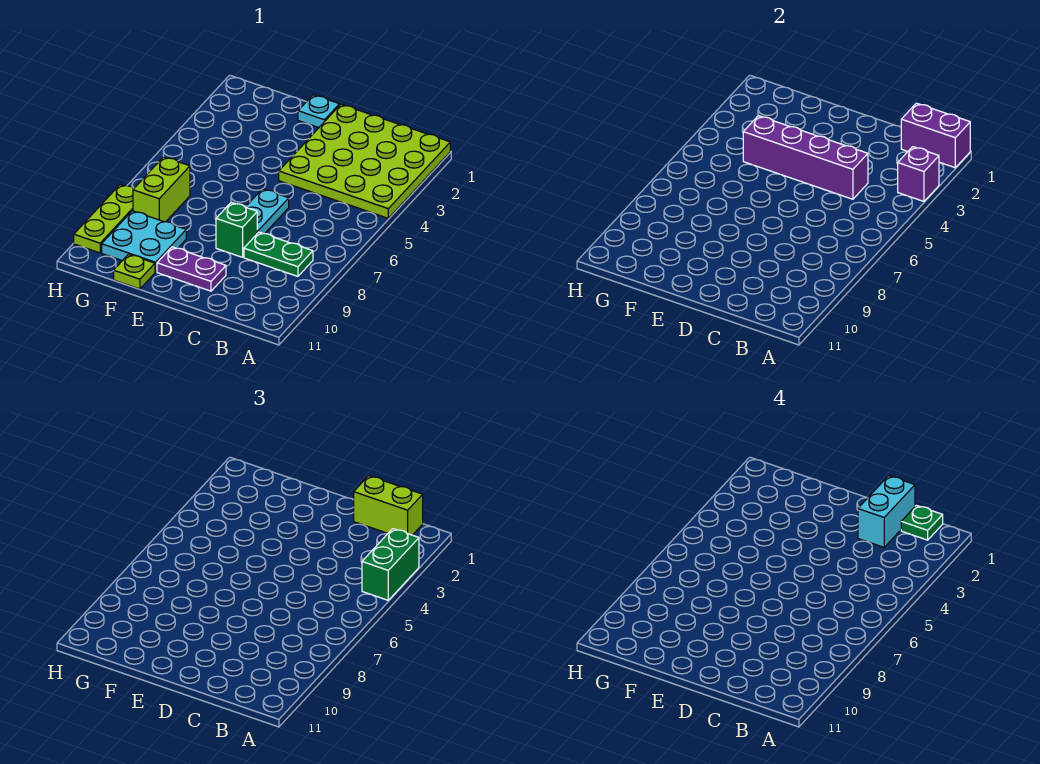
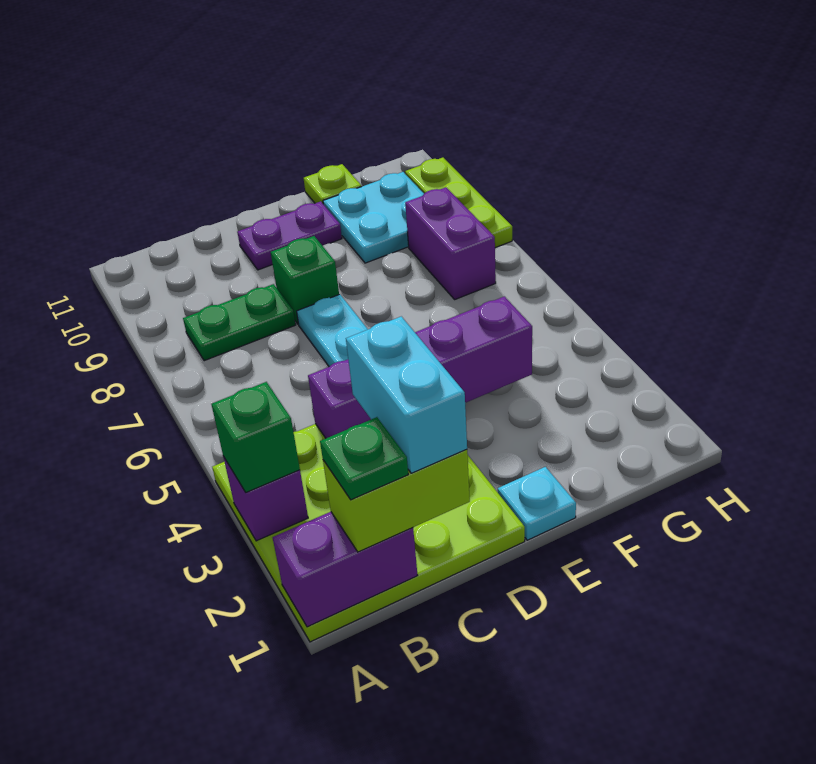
green brick A3:A4 level 3 -> green brick A3 level 3
lime brick G7:G8 level 1 -> purple brick G7:G8 level 1

